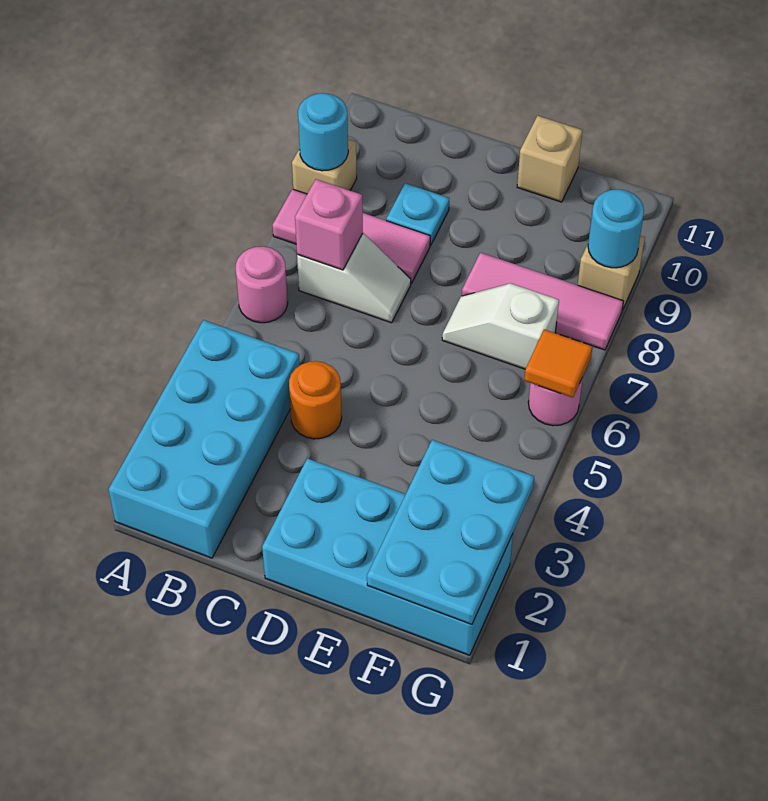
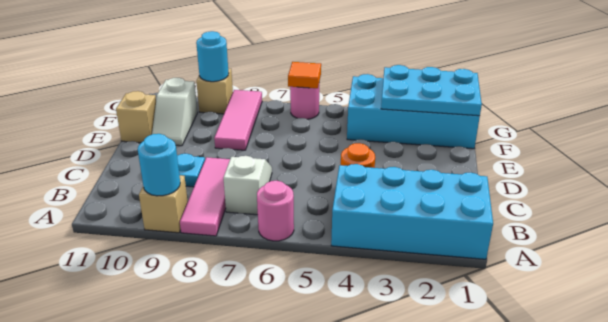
pink brick B7 level 2 -> none
cyan brick D1:G2 level 1 -> cyan brick F1:G4 level 1
white slope E7:F7 level 1 top F -> white slope E10:F10 level 1 top F

